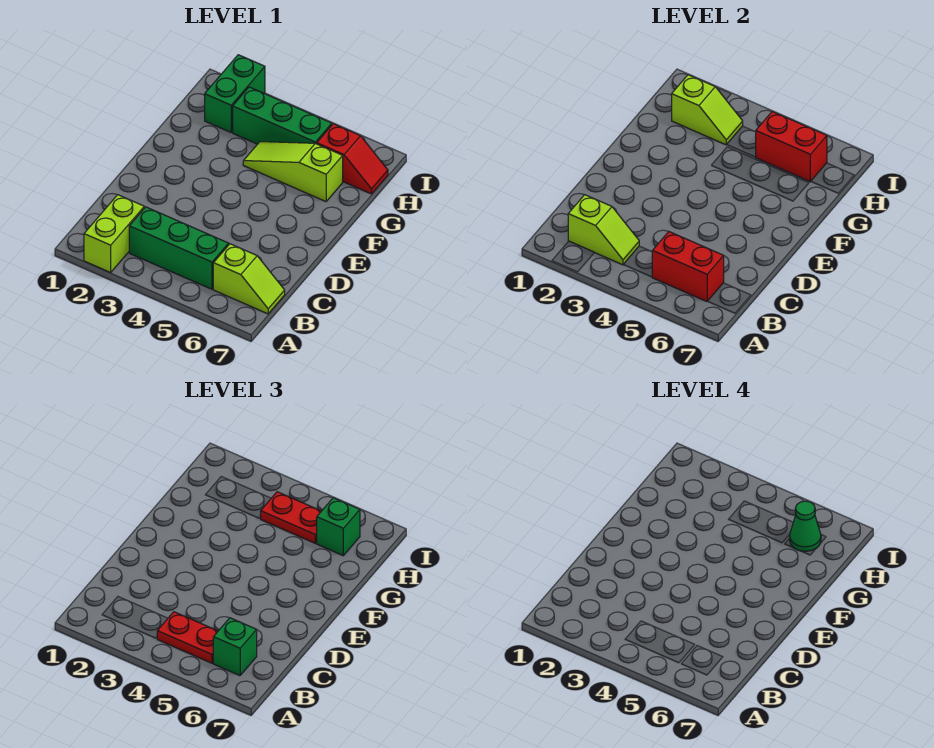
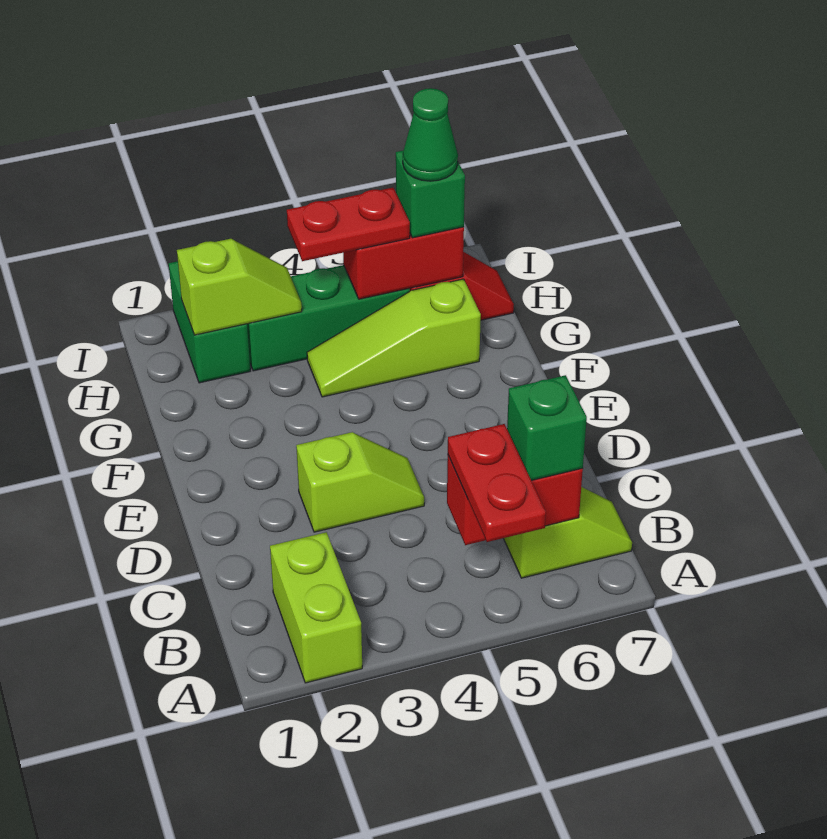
lime slope B2:B3 level 2 top 2 -> lime slope D3:D4 level 1 top 3
green brick B3:B5 level 1 -> none
red plate B4:B5 level 3 -> red plate A5:B5 level 3

